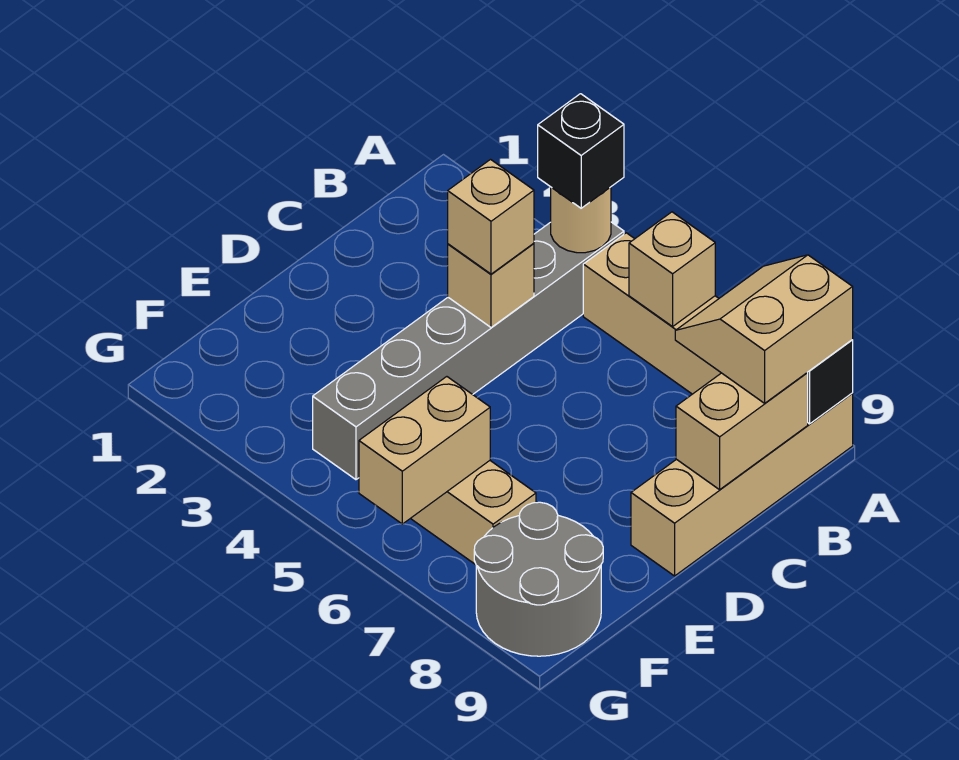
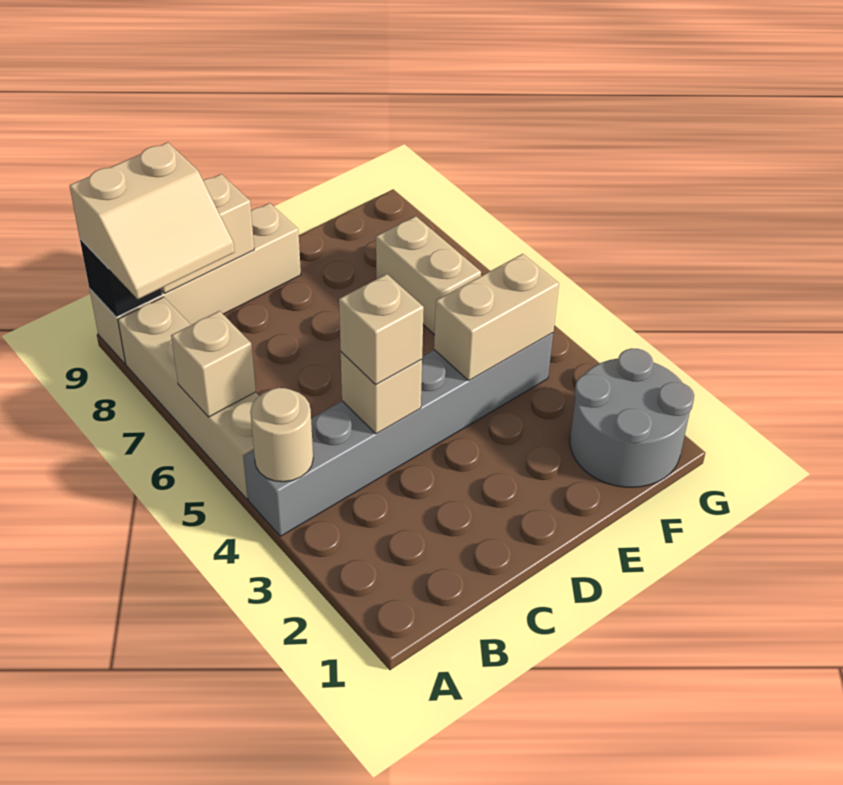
black brick A4 level 3 -> none
tan brick F6:G6 level 2 -> tan brick E4:F4 level 2
grey round brick F8:G9 level 1 -> grey round brick F1:G2 level 1

